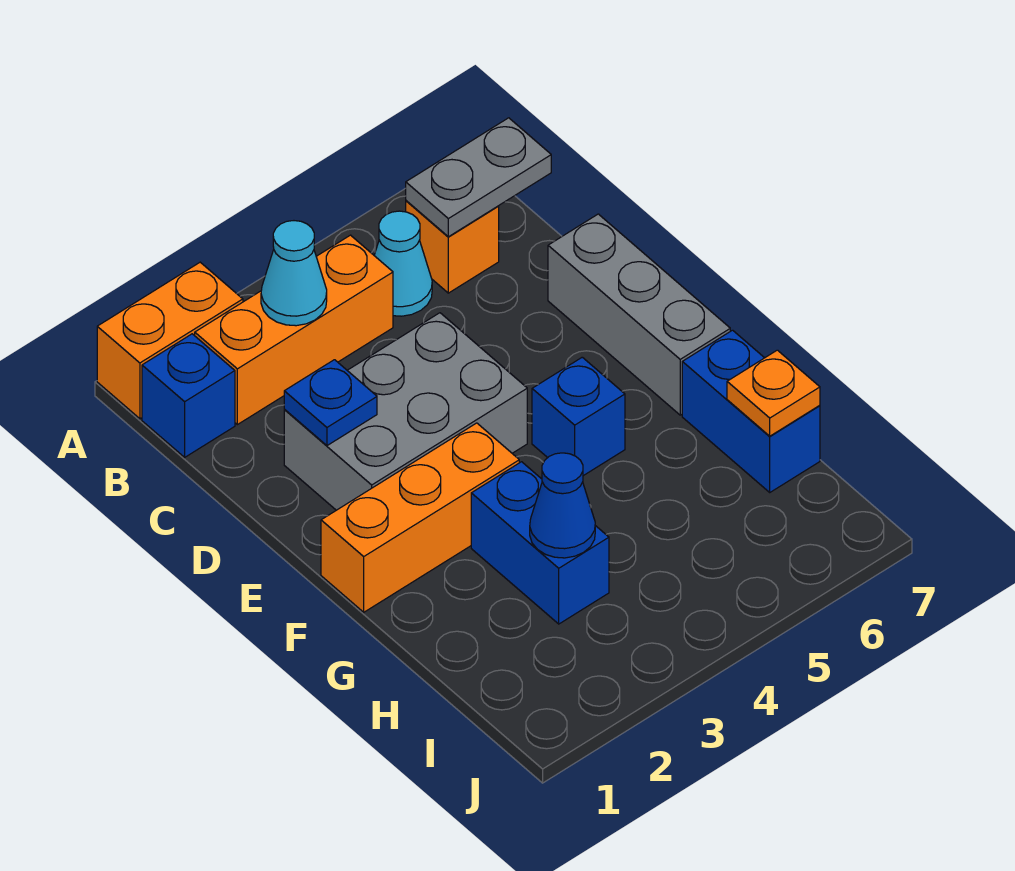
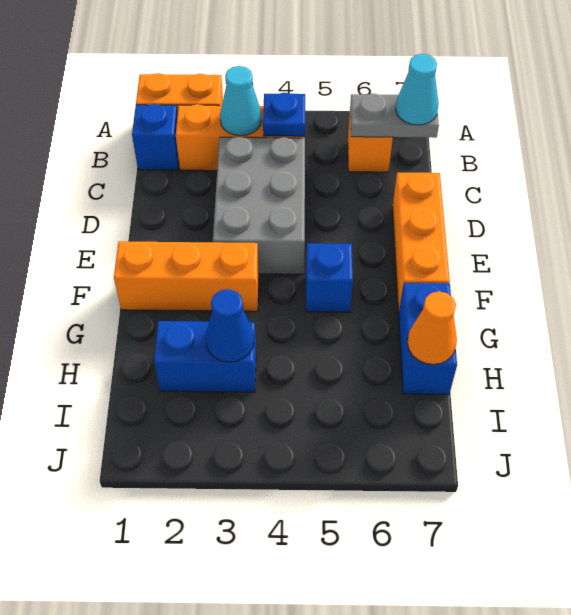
cyan cone B5 level 1 -> cyan cone B7 level 3
grey brick D2:E4 level 1 -> grey brick C3:E4 level 1
blue plate D2 level 2 -> blue plate B4 level 2
grey brick D7:F7 level 1 -> orange brick D7:F7 level 1
blue brick G3:H3 level 1 -> blue brick H2:H3 level 1
orange plate H7 level 2 -> orange cone H7 level 2

